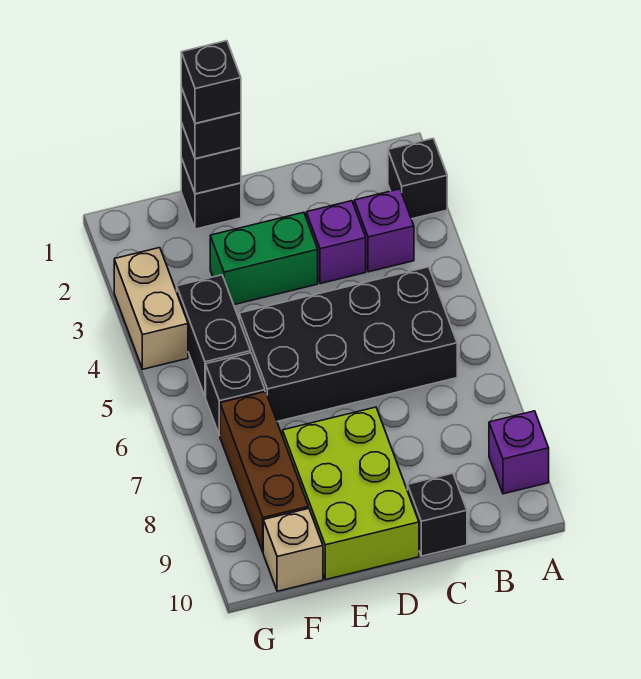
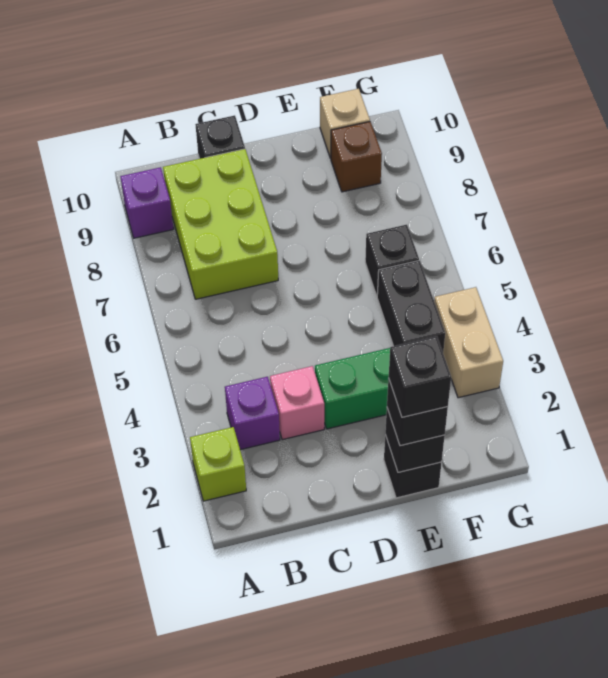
black brick A2 level 1 -> lime brick A2 level 1
black brick B5:E6 level 1 -> none
purple brick C3 level 1 -> pink brick C3 level 1
lime brick D8:E10 level 1 -> lime brick B7:C9 level 1
brown brick F7:F9 level 1 -> brown brick F9 level 1

